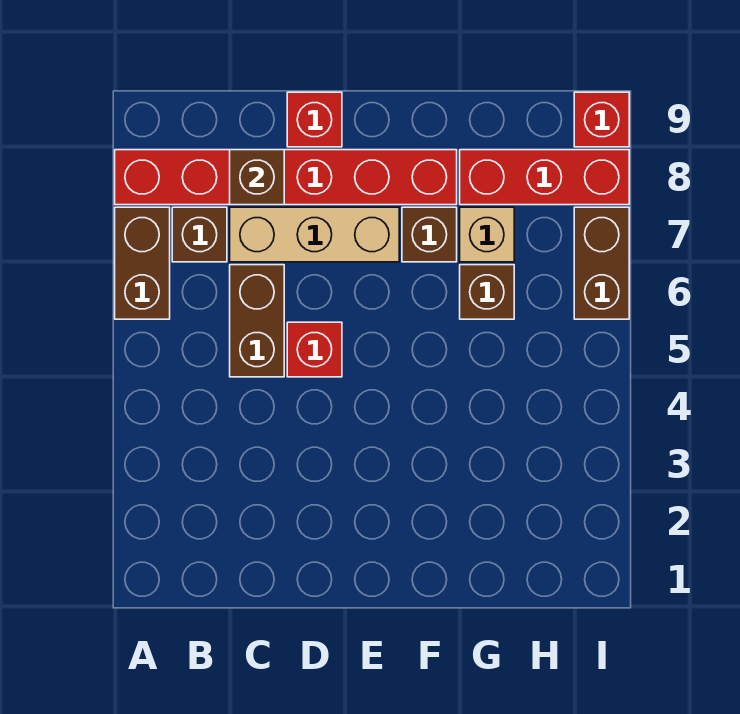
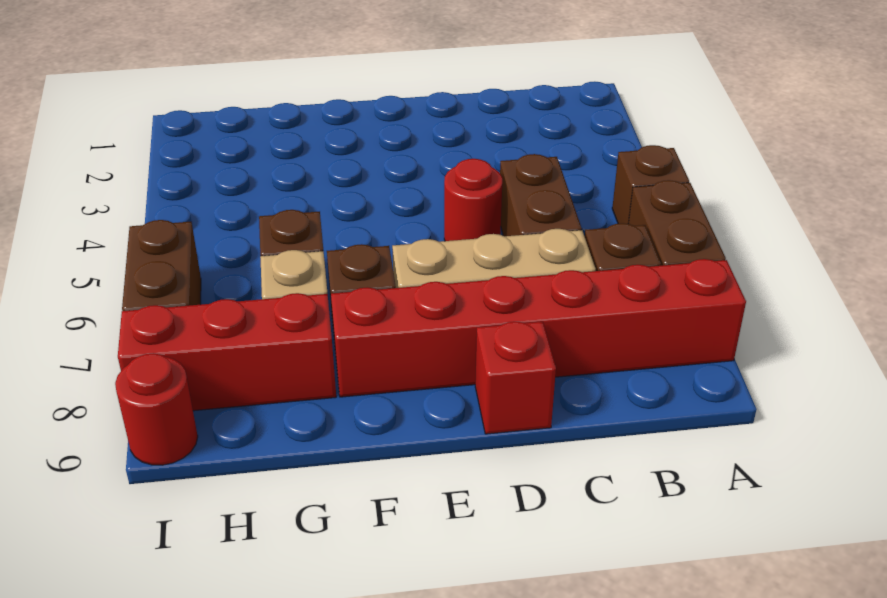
brown brick C8 level 2 -> brown brick A5 level 1
red brick D5 level 1 -> red round brick D5 level 1
red brick I9 level 1 -> red round brick I9 level 1

